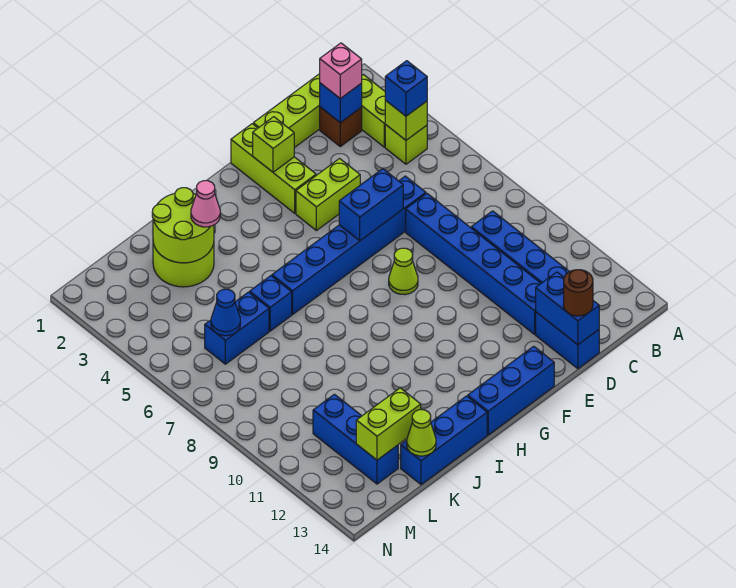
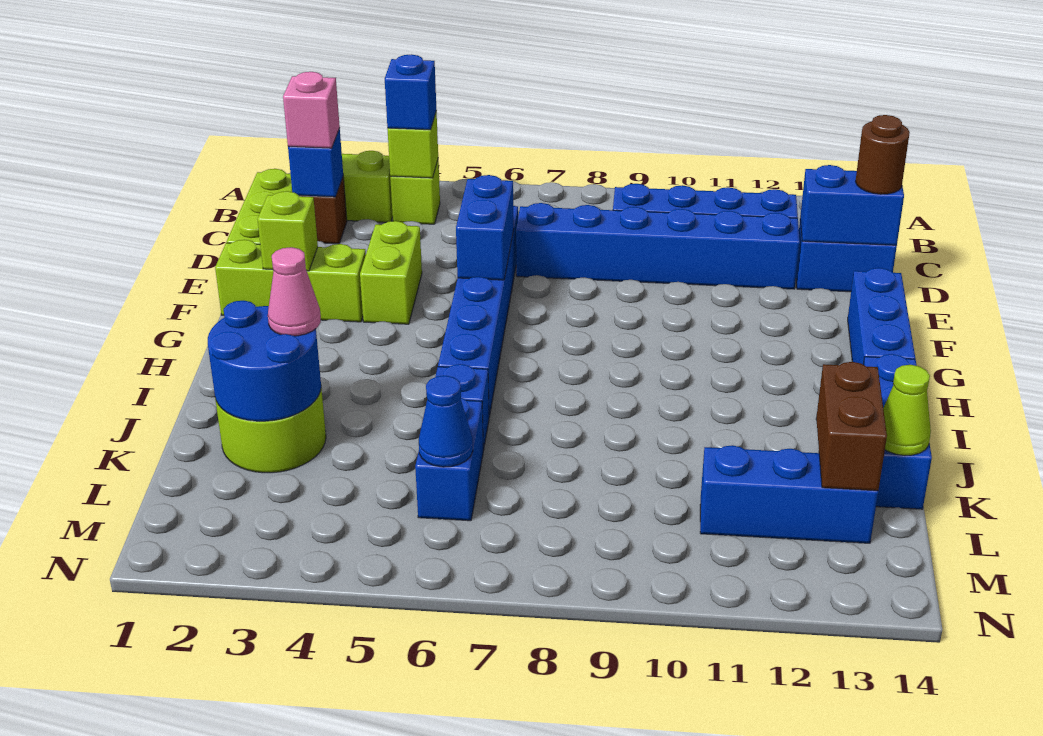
lime cone F8 level 1 -> none
lime round brick J2:K3 level 2 -> blue round brick J2:K3 level 2
lime brick K13:L13 level 2 -> brown brick K13:L13 level 2

